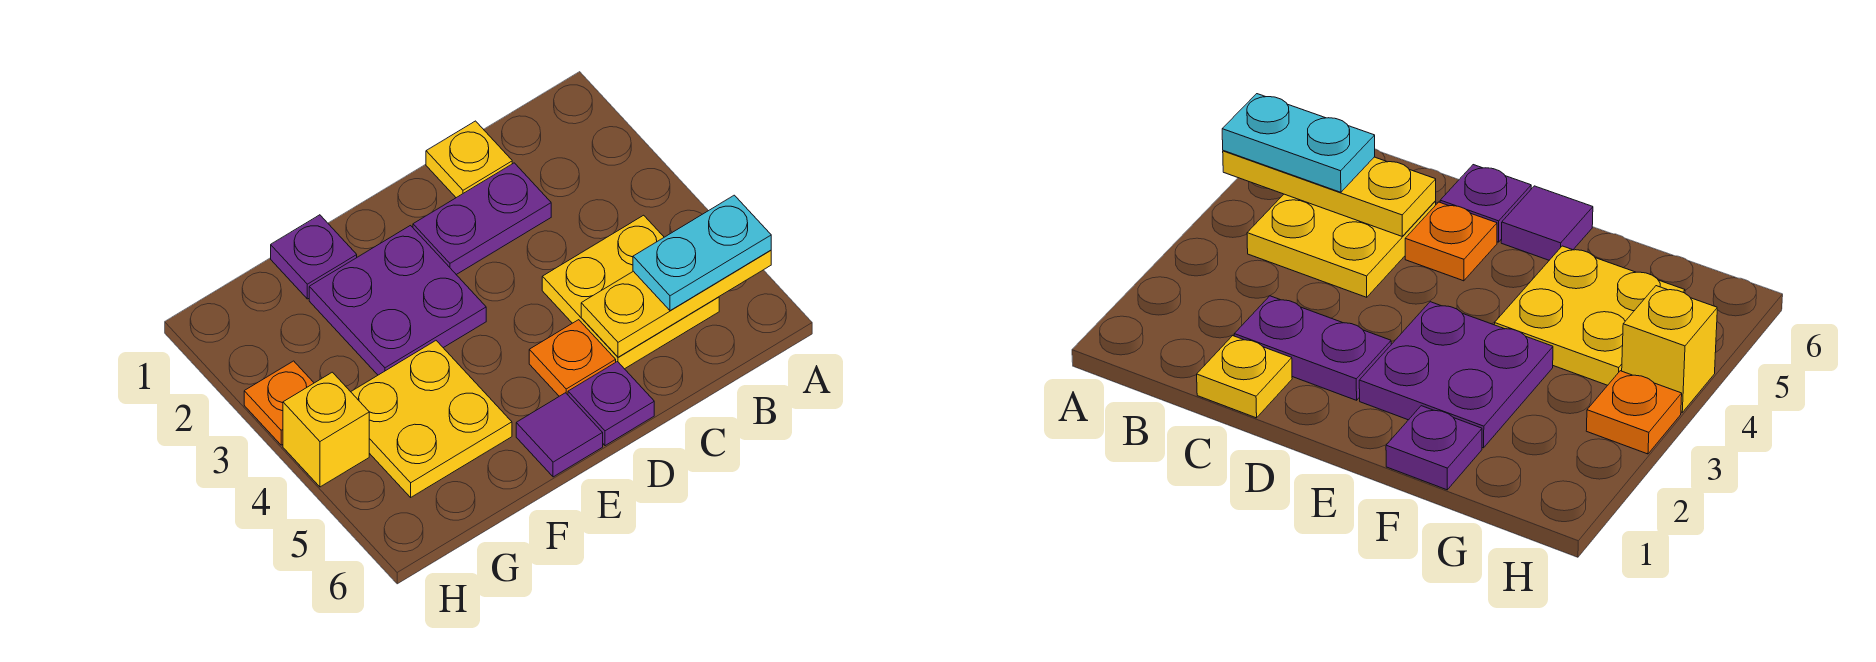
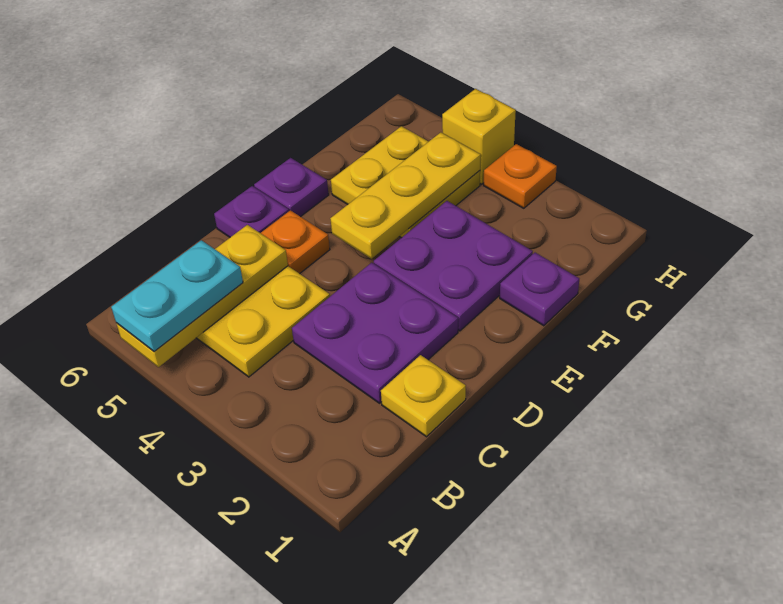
purple plate C2:D2 level 1 -> purple plate C2:D3 level 1
none -> yellow plate E4:G4 level 2
purple tile E6 level 1 -> purple plate E6 level 1

